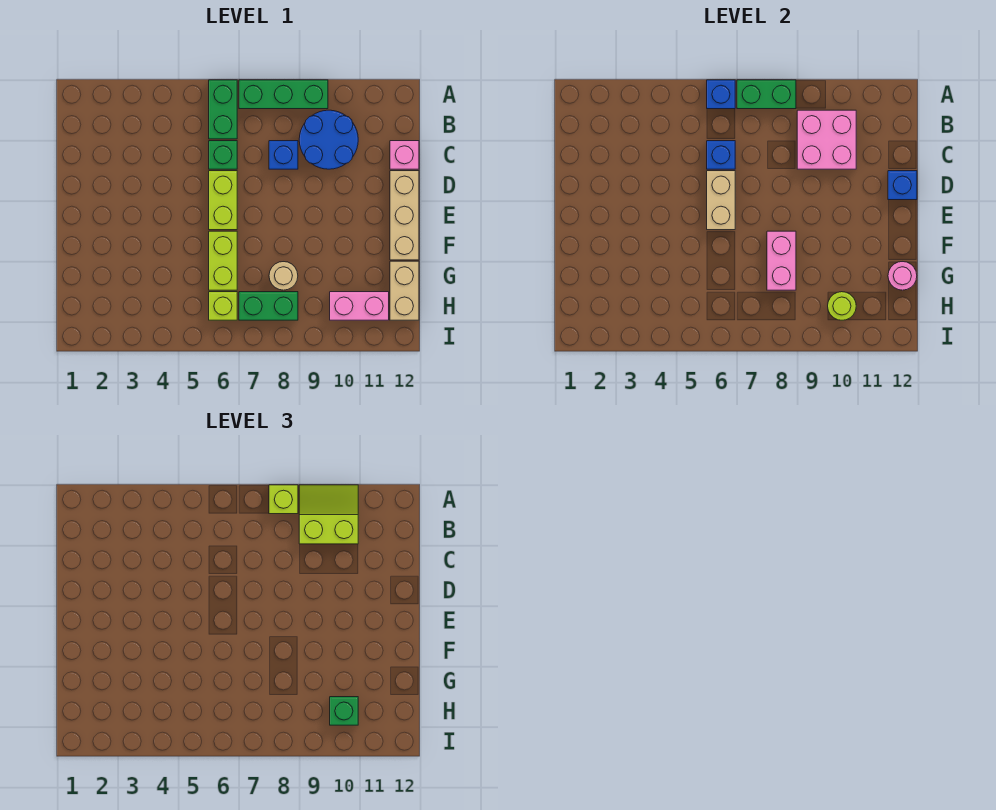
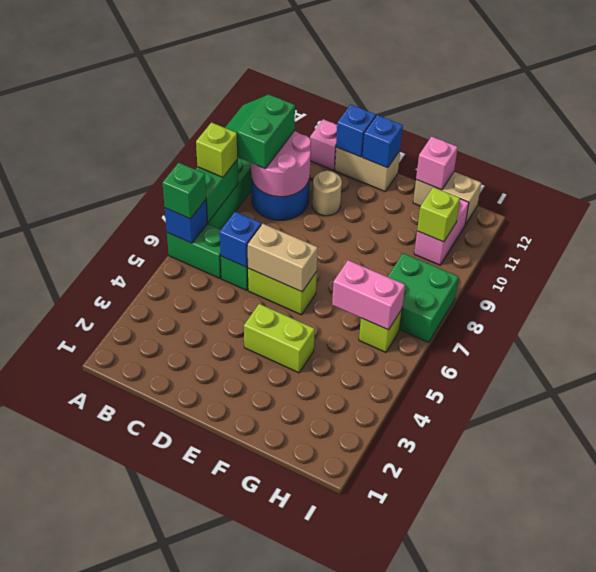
lime slope A9:B10 level 3 top B -> green slope A9:B10 level 3 top B
pink brick B9:C10 level 2 -> pink round brick B9:C10 level 2
blue brick C8 level 1 -> blue brick E12 level 2
tan brick D12:F12 level 1 -> tan brick D12:E12 level 1
lime brick F6:G6 level 1 -> lime brick E4:F4 level 1
pink brick F8:G8 level 2 -> pink brick G6:H6 level 2
tan round brick G8 level 1 -> tan round brick D10 level 1
pink round brick G12 level 2 -> pink brick G12 level 2
green brick H7:H8 level 1 -> green brick H7:I8 level 1
lime round brick H10 level 2 -> lime brick H10 level 2
green brick H10 level 3 -> green brick A6 level 3

